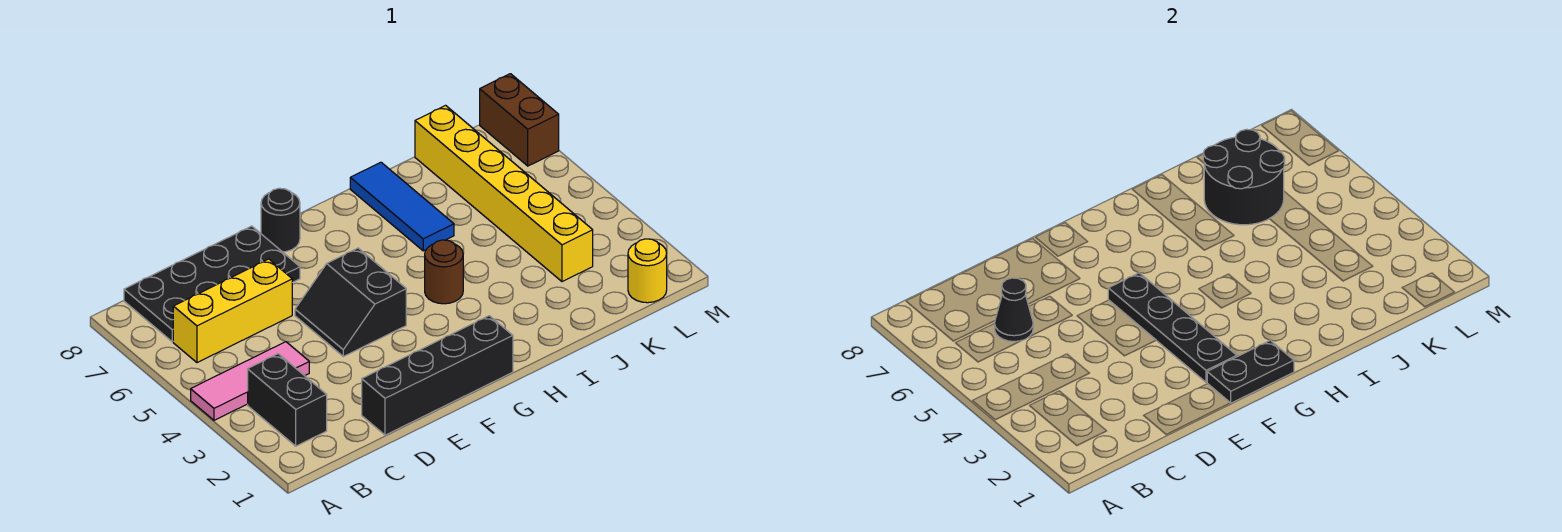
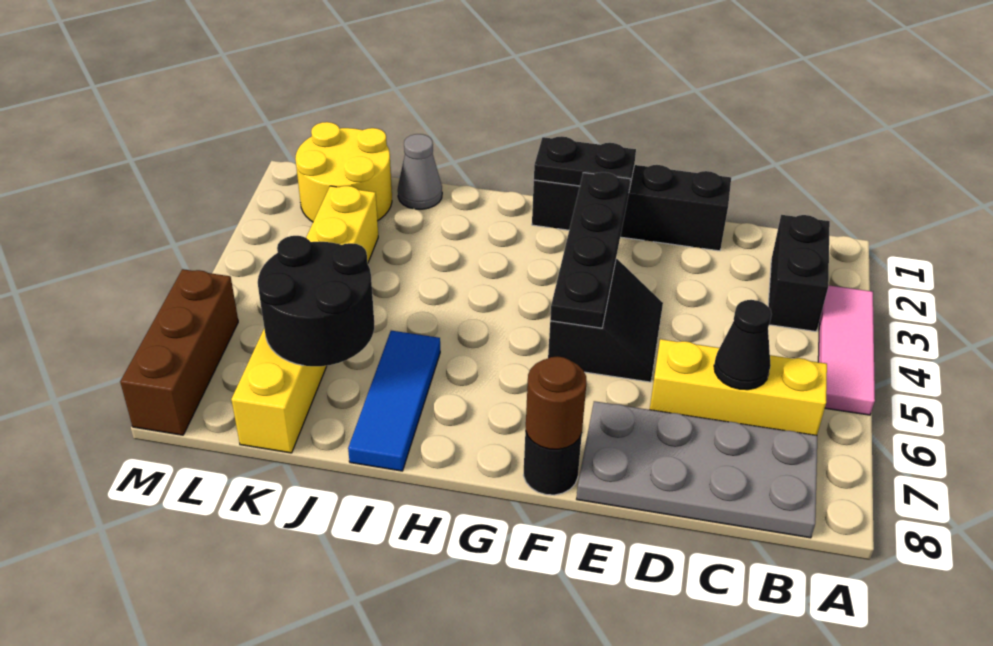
pink tile A4:C4 level 1 -> pink tile A3:A5 level 1
black plate B7:E8 level 1 -> grey plate B7:E8 level 1
brown round brick H4 level 1 -> brown round brick F8 level 2
none -> grey cone J1 level 1
yellow round brick L1 level 1 -> yellow round brick K1:L2 level 1
brown brick M7:M8 level 1 -> brown brick M6:M8 level 1

